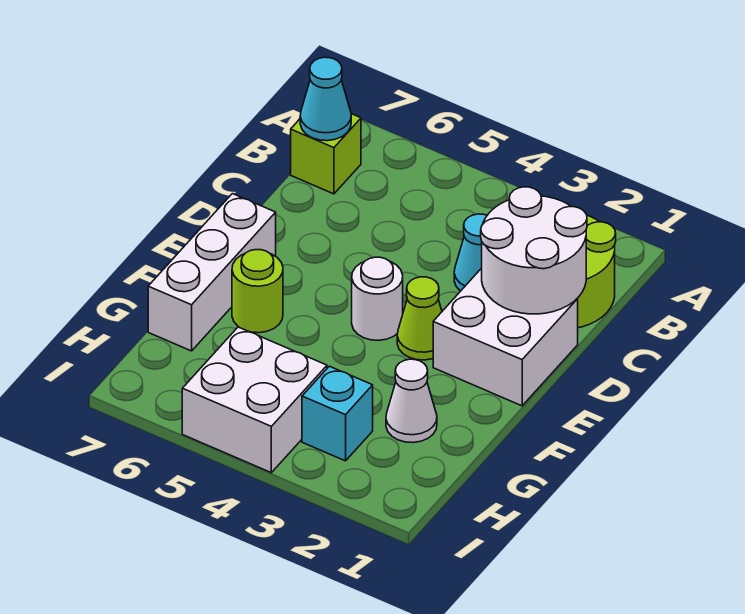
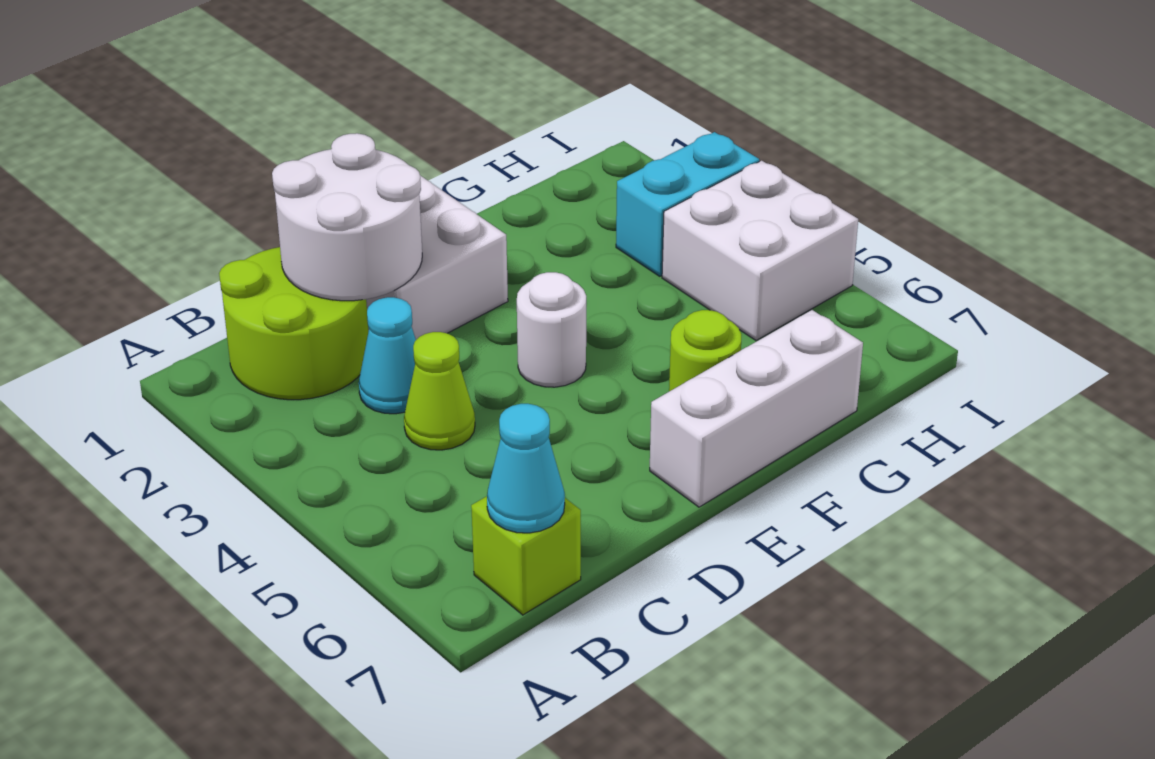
lime cone E3 level 1 -> lime cone C4 level 1
white cone G2 level 1 -> none
cyan brick H3 level 1 -> cyan brick H3:I3 level 1

